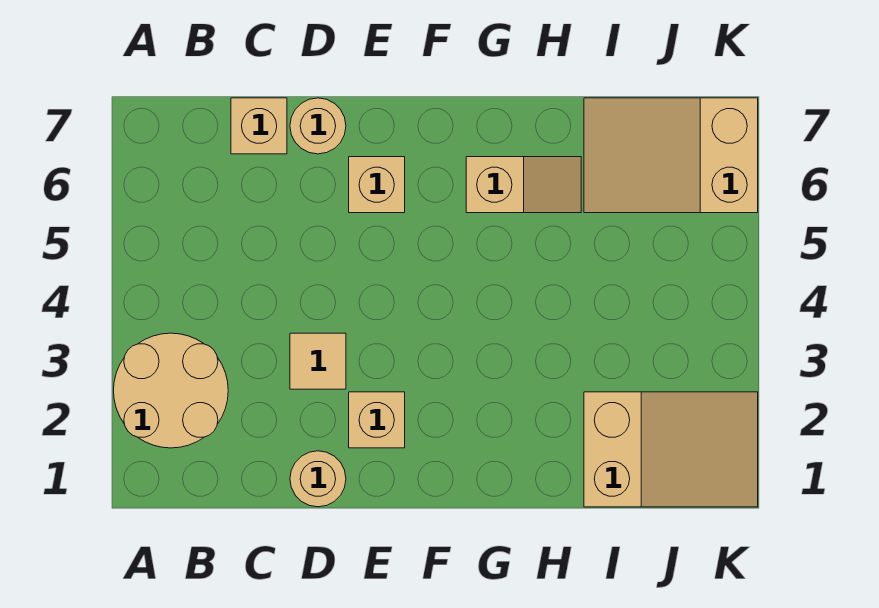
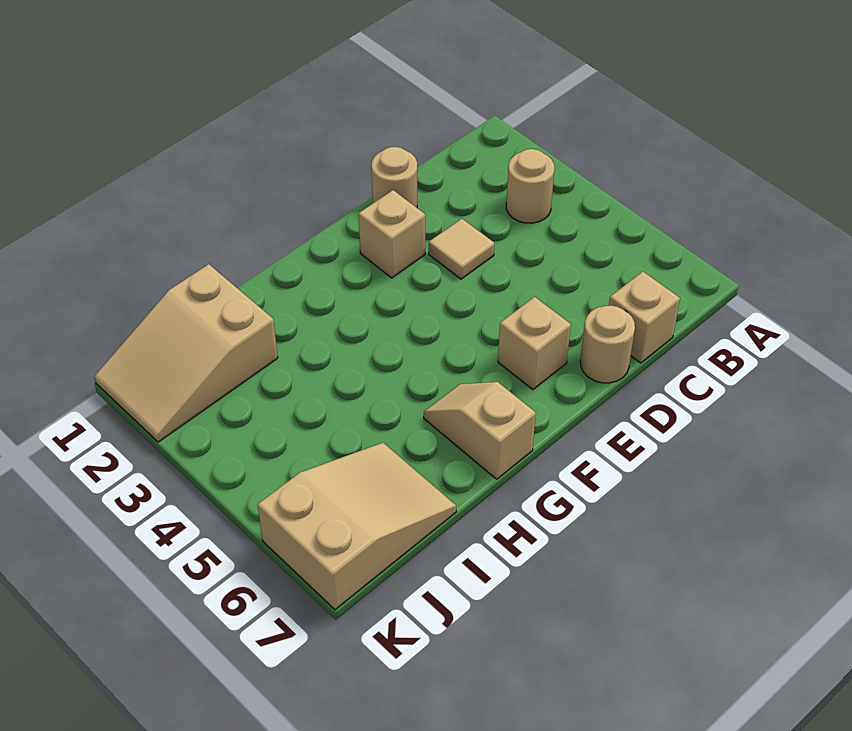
tan round brick A2:B3 level 1 -> tan round brick B3 level 1
tan slope G6:H6 level 1 top G -> tan slope G6:G7 level 1 top 7

